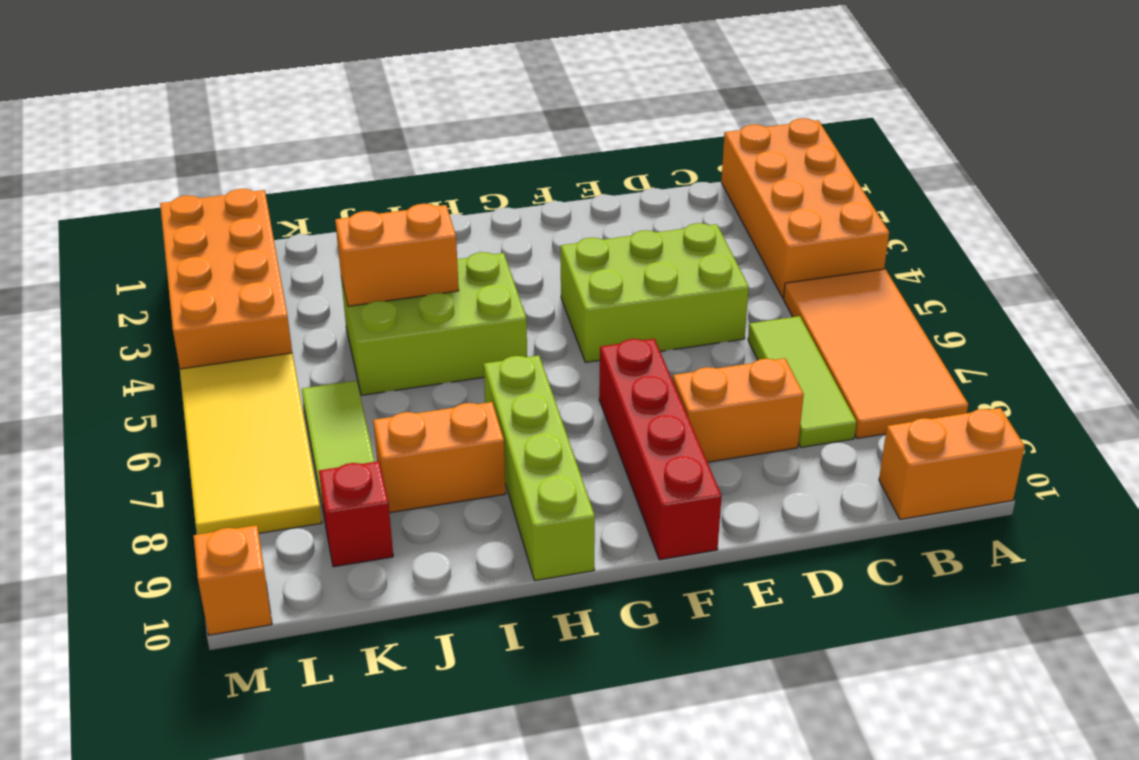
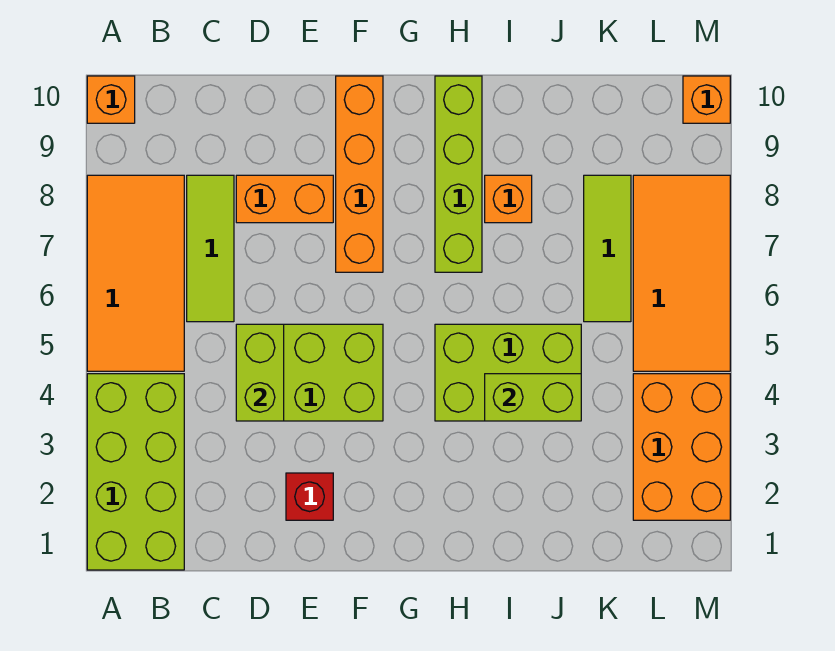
orange brick A1:B4 level 1 -> lime brick A1:B4 level 1
orange brick A10:B10 level 1 -> orange brick A10 level 1
none -> lime brick D4:D5 level 2
red brick F7:F10 level 1 -> orange brick F7:F10 level 1
orange brick I4:J4 level 2 -> lime brick I4:J4 level 2
orange brick I8:J8 level 1 -> orange brick I8 level 1
red brick K9 level 1 -> red brick E2 level 1
orange brick L1:M4 level 1 -> orange brick L2:M4 level 1
yellow tile L5:M8 level 1 -> orange tile L5:M8 level 1

